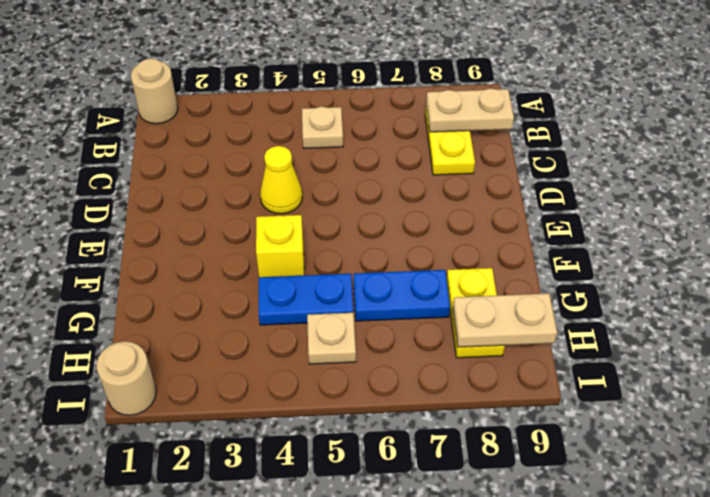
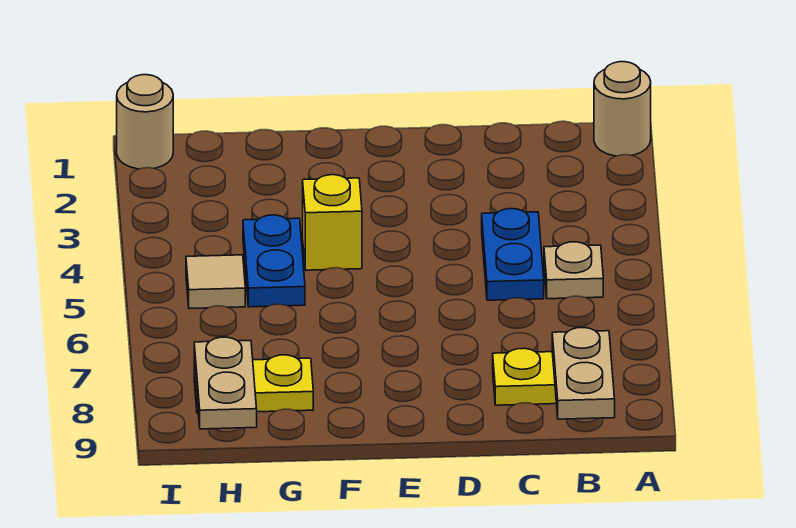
yellow cone D4 level 1 -> none
blue plate G6:G7 level 1 -> blue plate C4:C5 level 1
tan plate H5 level 1 -> tan tile H5 level 1

